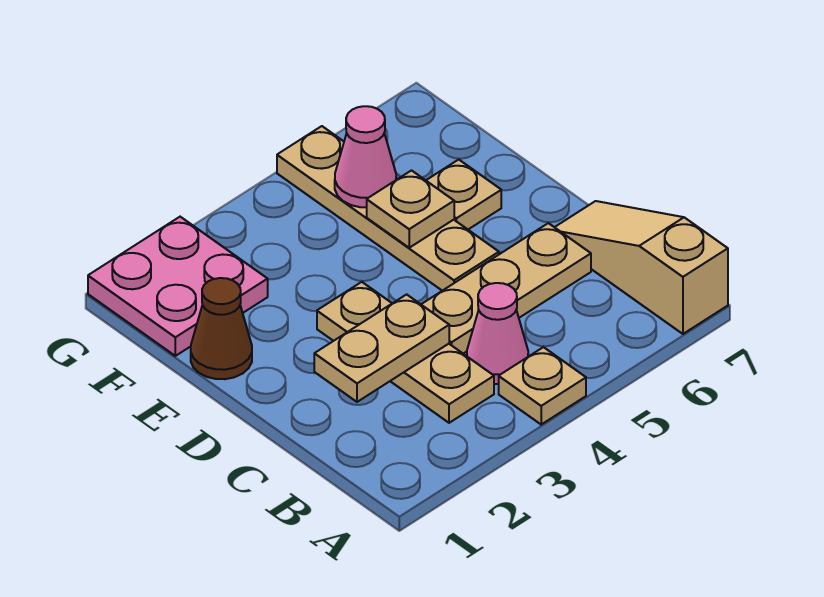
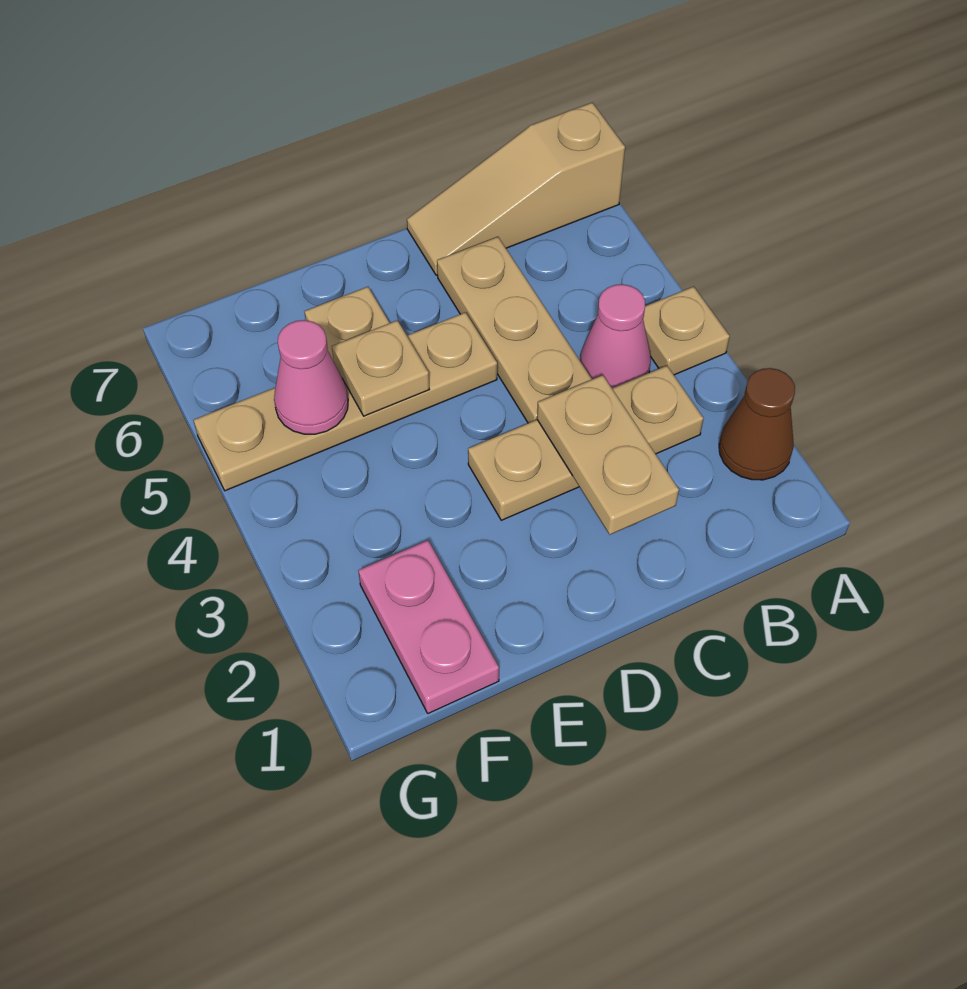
brown cone E1 level 1 -> brown cone A2 level 1
pink plate F1:G2 level 1 -> pink plate F1:F2 level 1

